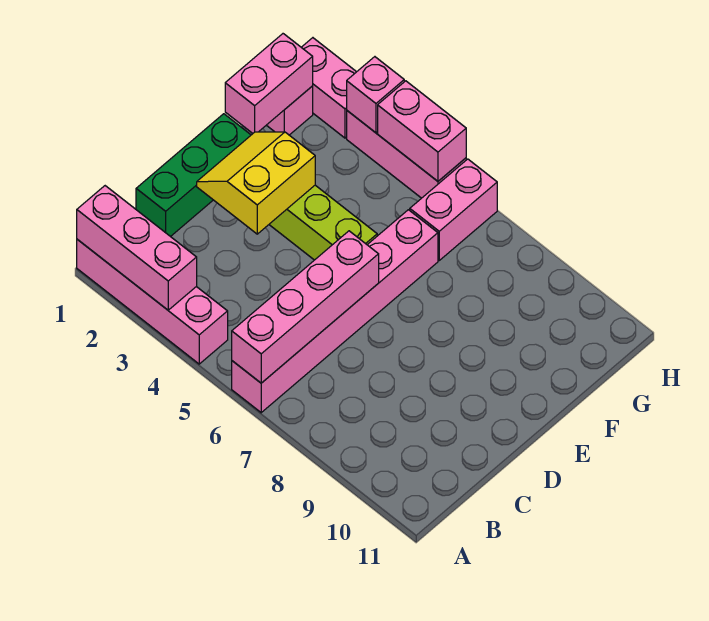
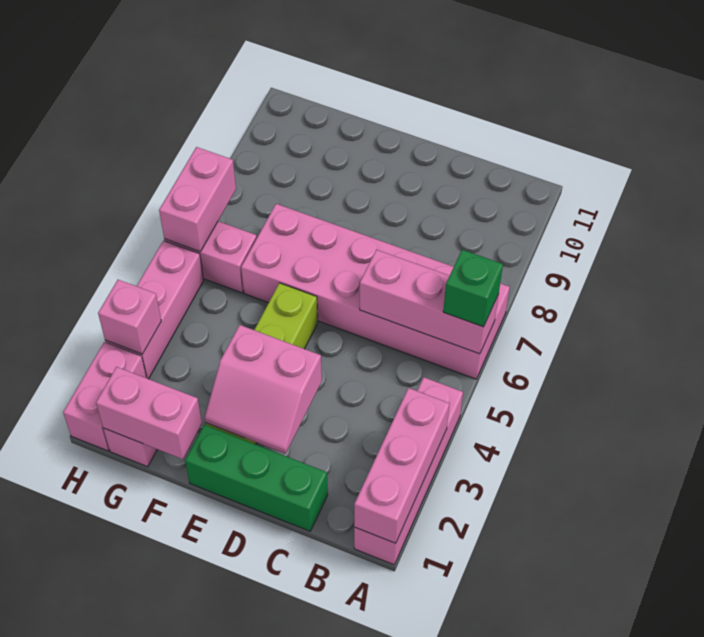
pink brick A6:F6 level 1 -> pink brick A6:F7 level 1
pink brick A6:D6 level 2 -> pink brick A6:C6 level 2
none -> green brick A6 level 3
yellow slope D2:E3 level 2 top 3 -> pink slope D2:E3 level 2 top 3
pink brick H4:H5 level 2 -> pink brick H6:H7 level 2

